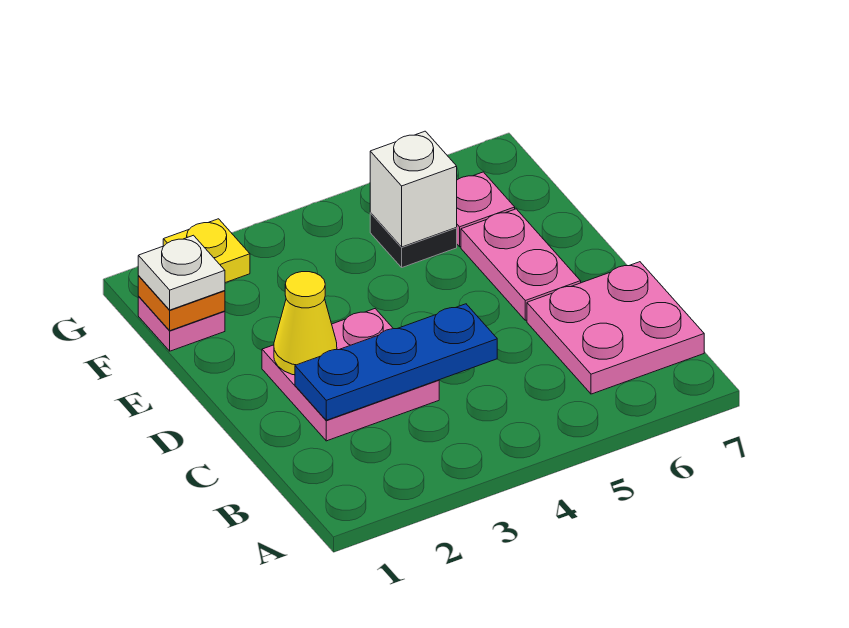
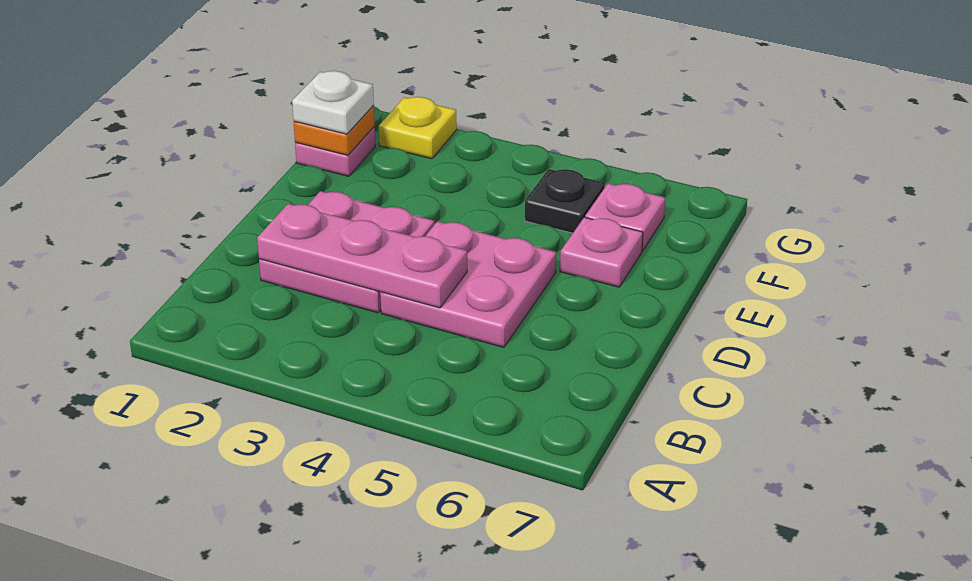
pink plate B6:C7 level 1 -> pink plate C4:D5 level 1
blue plate C2:C4 level 2 -> pink plate C2:C4 level 2
yellow cone D2 level 2 -> none
pink plate D6:E6 level 1 -> pink plate E6 level 1
white brick F5 level 2 -> none

